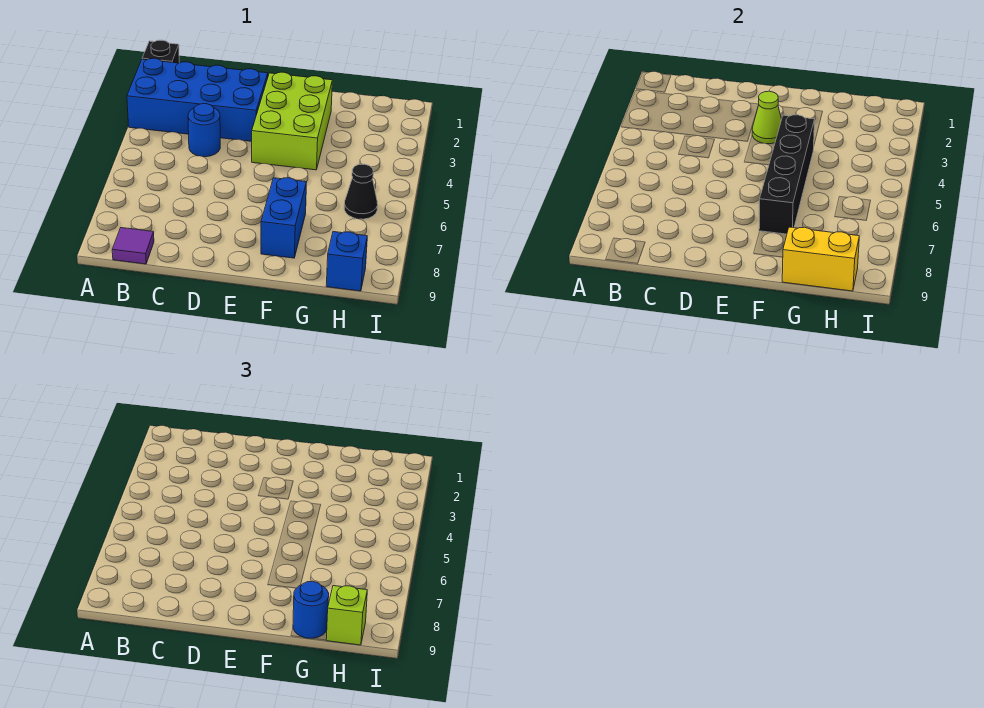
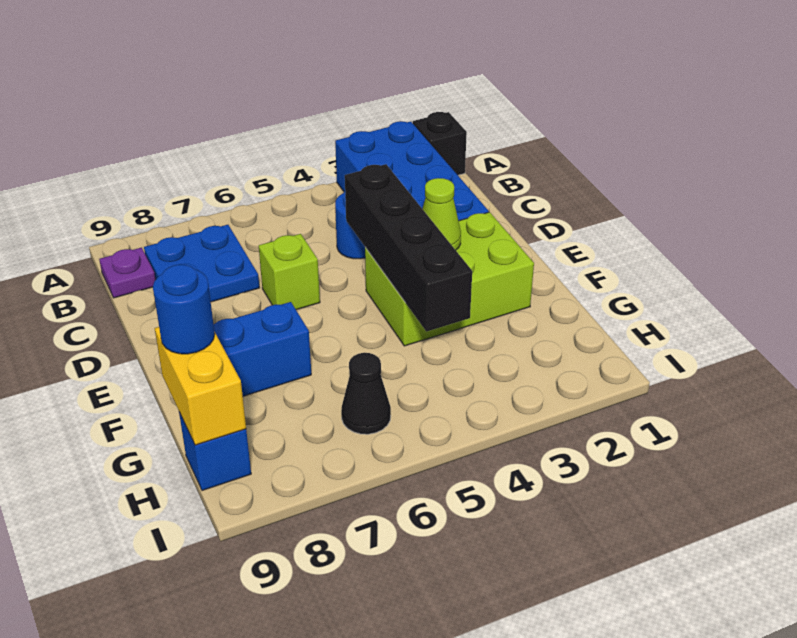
none -> blue plate B7:C8 level 1
purple tile B9 level 1 -> purple plate B9 level 1
black brick F4:F7 level 2 -> black brick D4:G4 level 2
lime brick H9 level 3 -> lime brick D6 level 1

